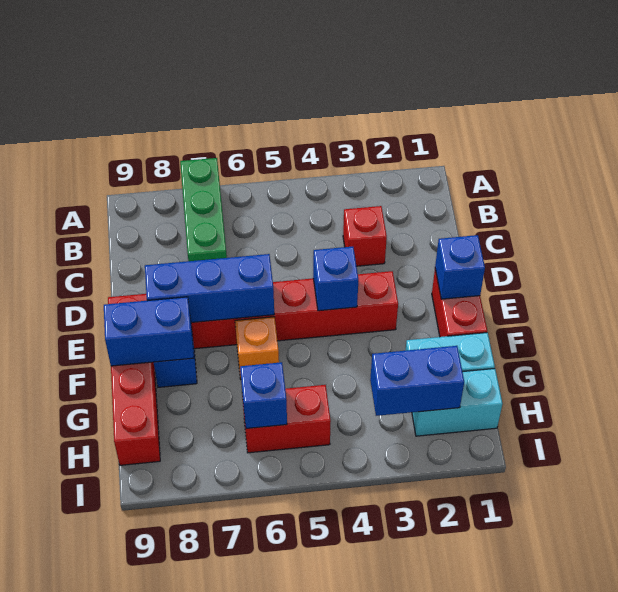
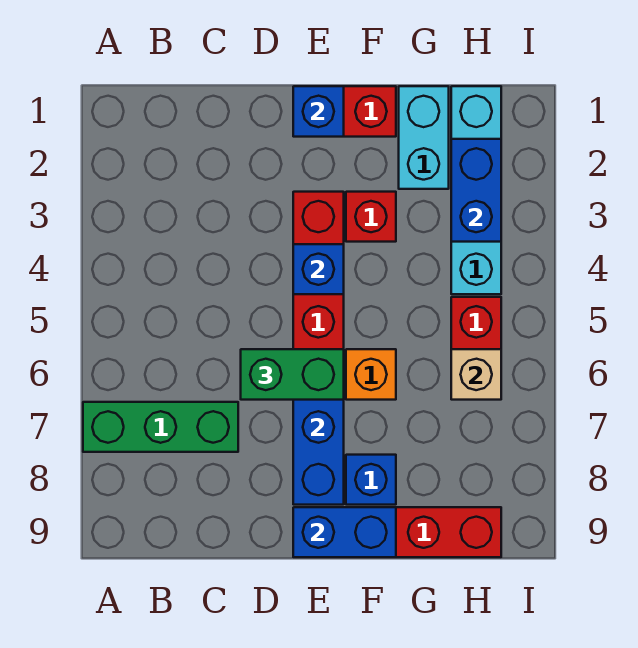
red brick C3 level 1 -> red brick F3 level 1
none -> green brick D6:E6 level 3
blue brick F8:F9 level 2 -> blue brick E9:F9 level 2
cyan brick H1:H2 level 1 -> cyan brick H1:H4 level 1
blue brick H6 level 2 -> tan brick H6 level 2

